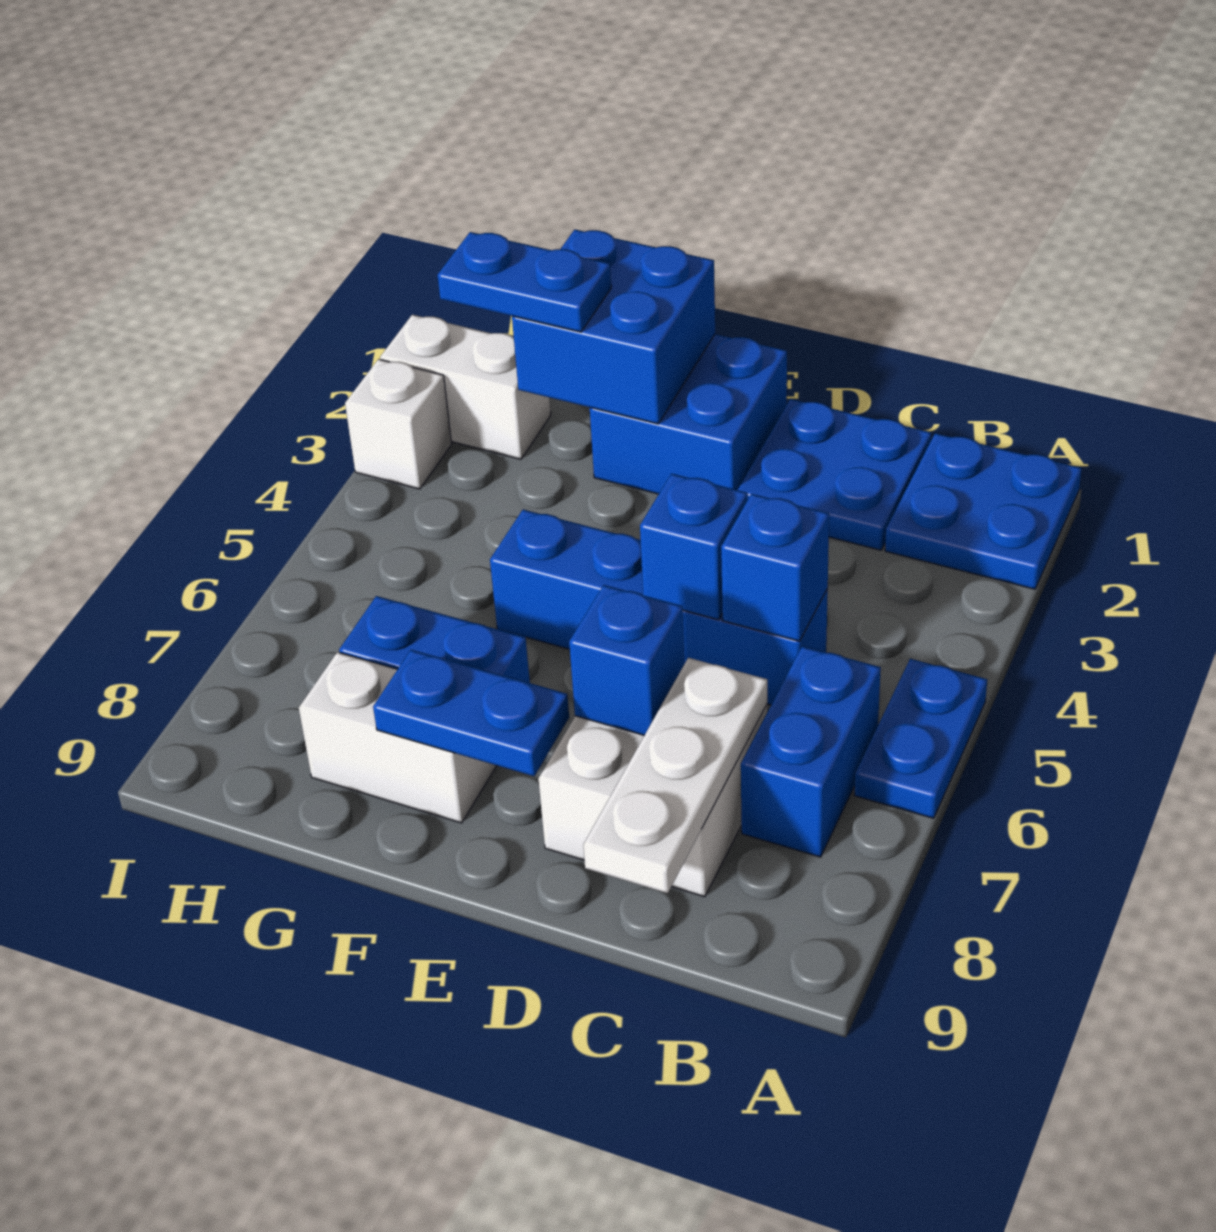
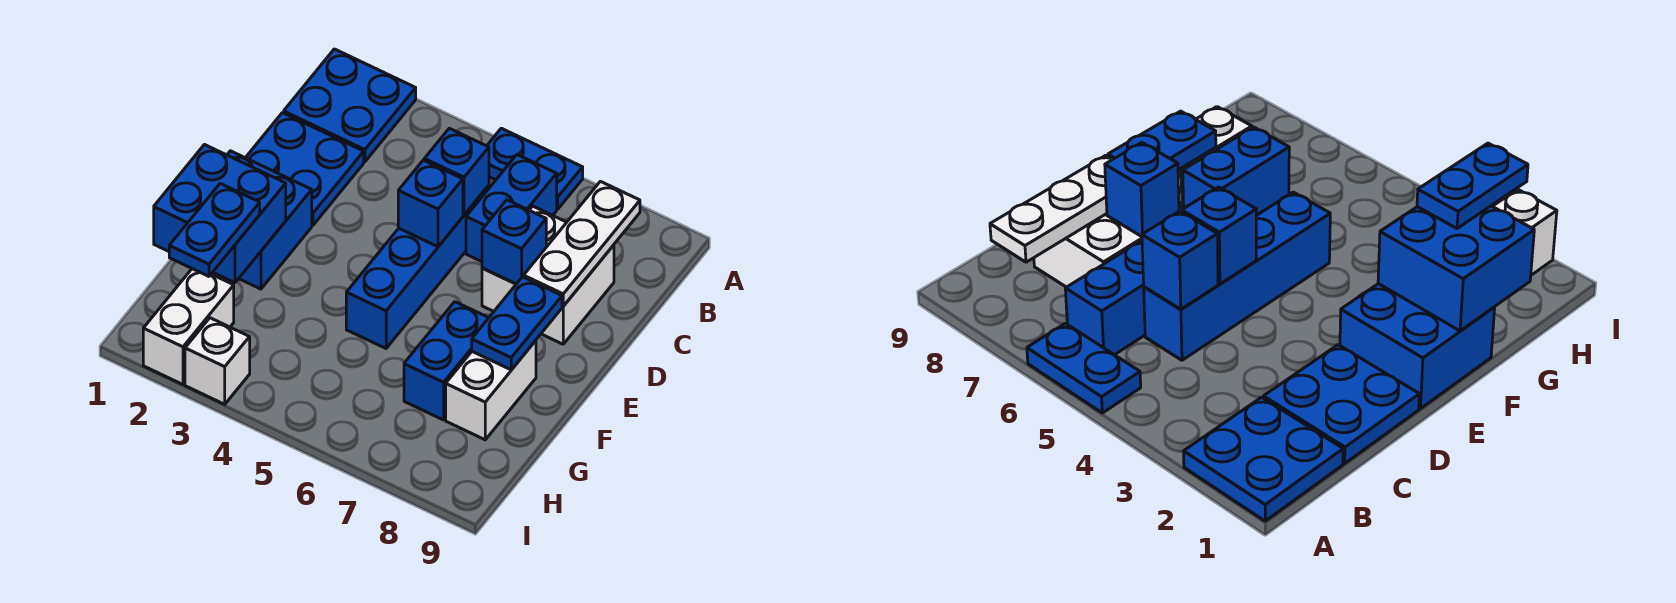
blue brick B6:B7 level 1 -> blue brick B6:C6 level 1
white plate C7:C9 level 2 -> white plate B8:D8 level 2

